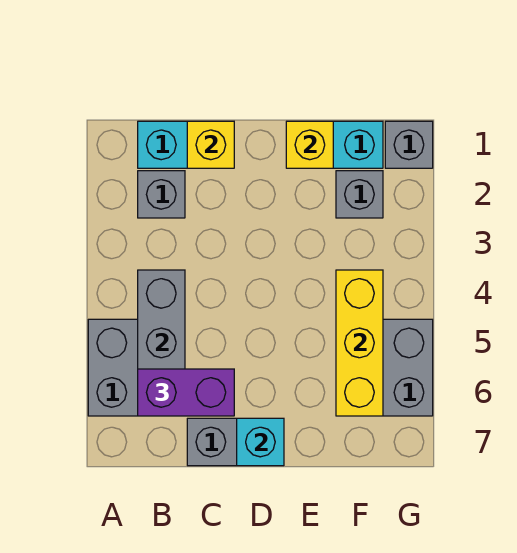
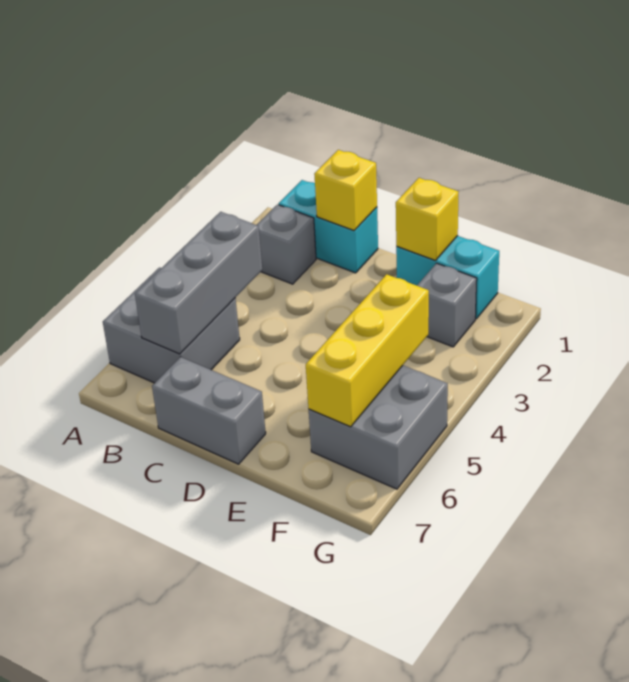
purple brick B6:C6 level 3 -> none
cyan brick D7 level 2 -> none
grey brick G1 level 1 -> none

